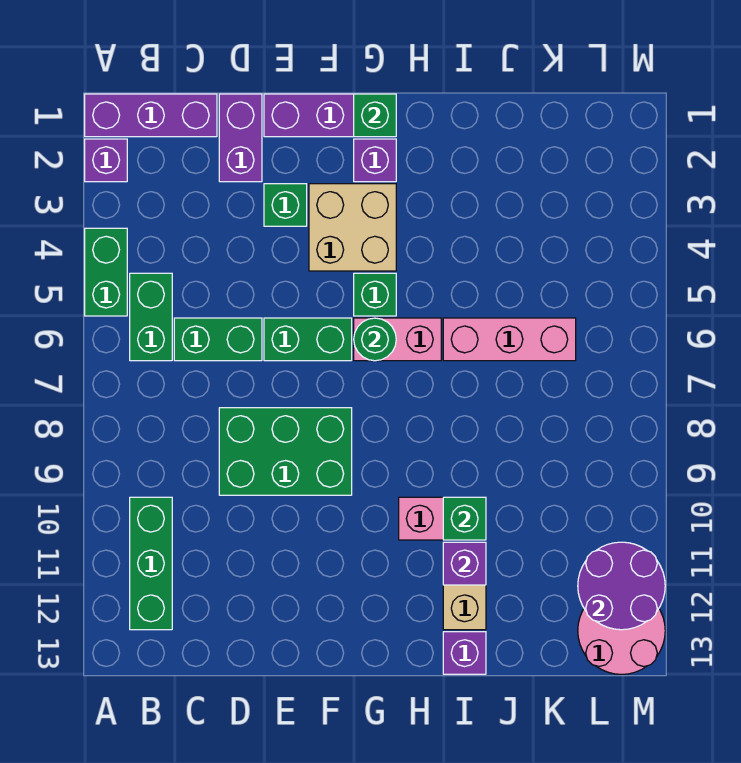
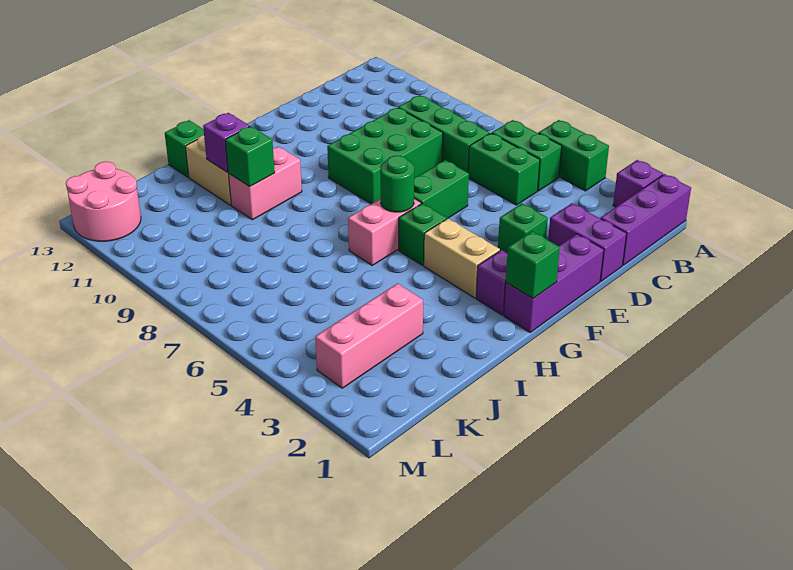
green brick B10:B12 level 1 -> green brick C7:C9 level 1
green brick C6:D6 level 1 -> green brick C5:C6 level 1
tan brick F3:G4 level 1 -> tan brick G3:G4 level 1
pink brick I6:K6 level 1 -> pink brick J3:L3 level 1
purple brick I13 level 1 -> green brick I13 level 1
purple round brick L11:M12 level 2 -> none

